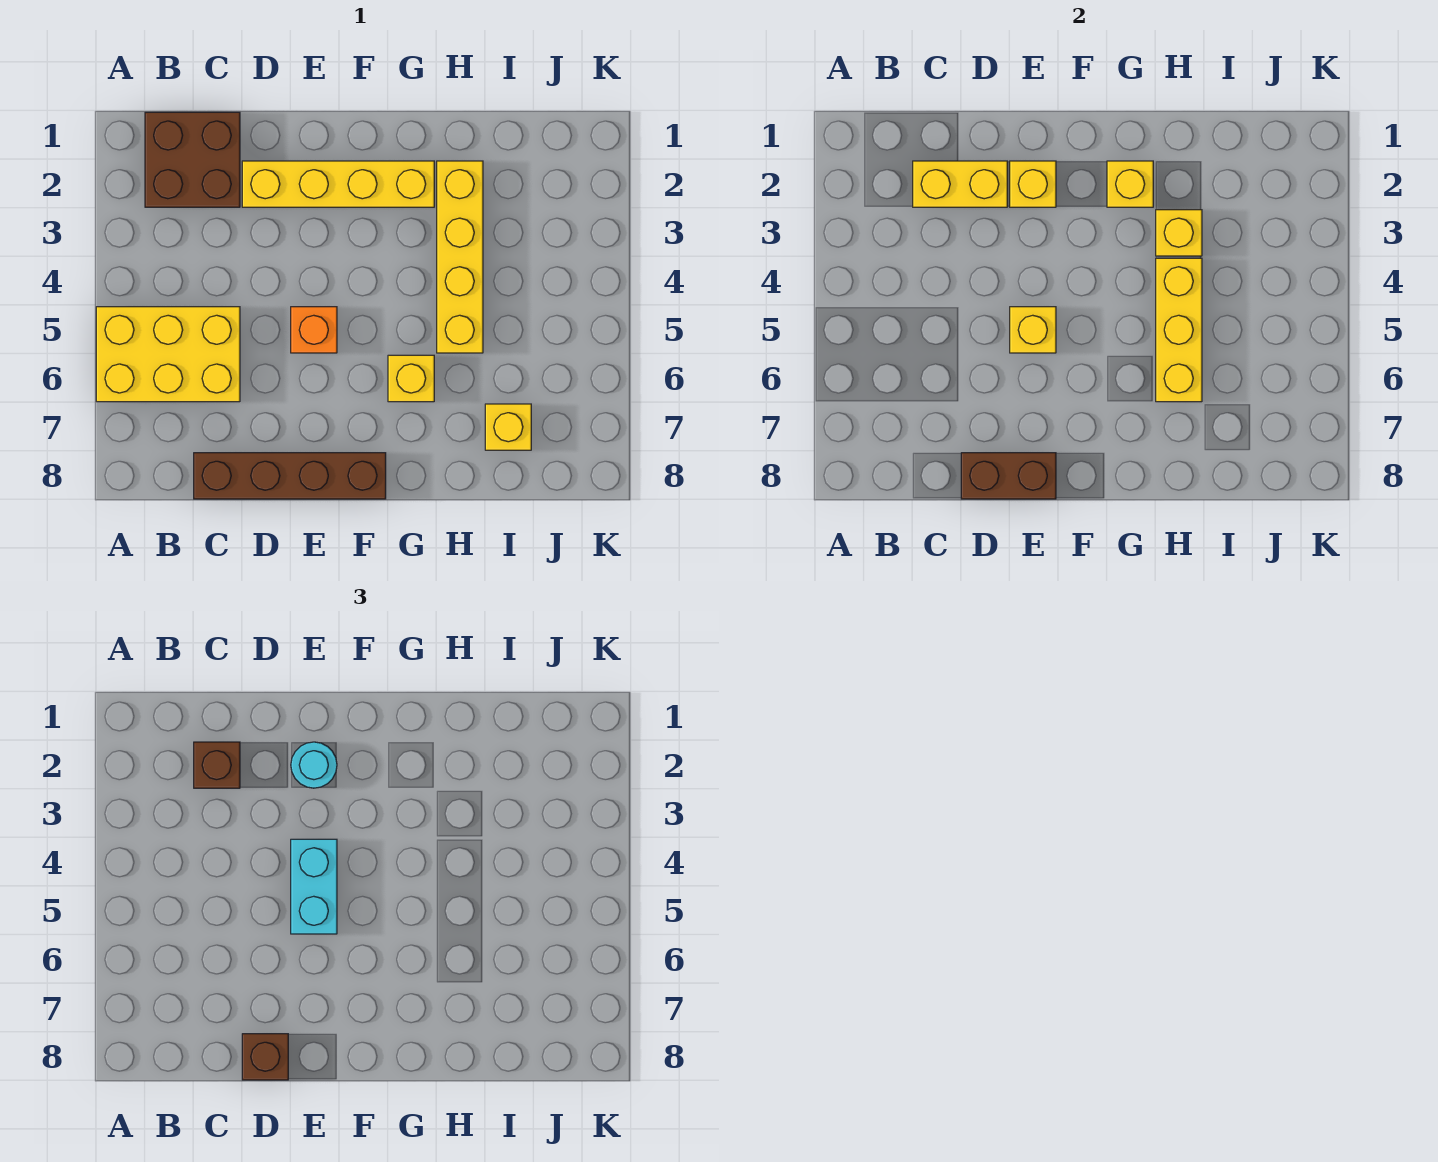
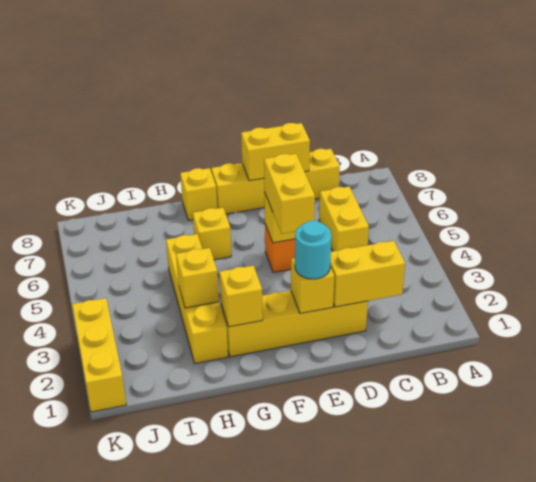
yellow brick A5:C6 level 1 -> yellow brick C5:C6 level 1
brown brick B1:C2 level 1 -> none
brown brick C2 level 3 -> none
brown brick C8:F8 level 1 -> yellow brick C8:F8 level 1
brown brick D8:E8 level 2 -> yellow brick D8:E8 level 2
brown brick D8 level 3 -> none
cyan brick E4:E5 level 3 -> yellow brick E4:E5 level 3
yellow brick H4:H6 level 2 -> yellow brick K1:K3 level 1
yellow brick I7 level 1 -> yellow brick G8 level 1

